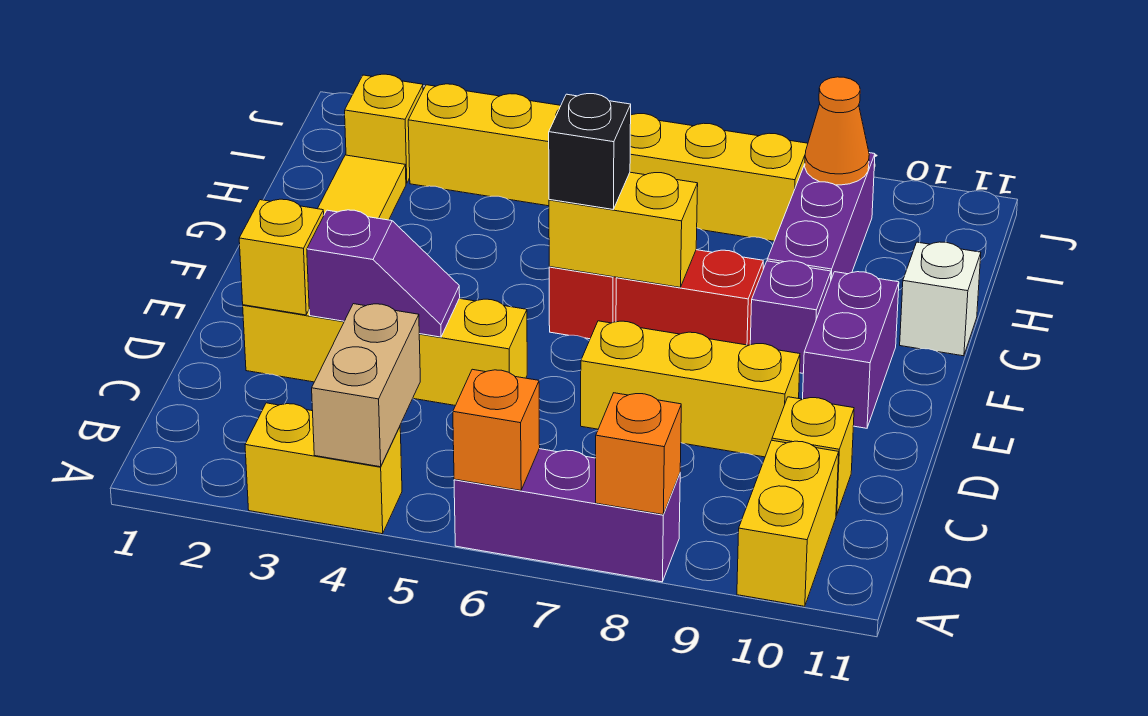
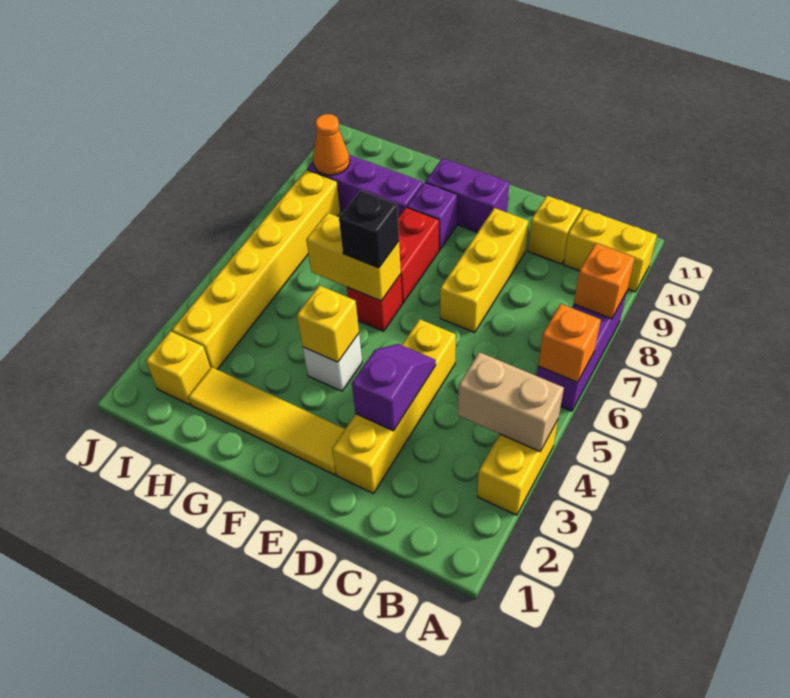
yellow brick D2 level 2 -> yellow brick F4 level 2
yellow brick F6:F7 level 2 -> yellow brick F6:G6 level 2
white brick G11 level 1 -> white brick F4 level 1

